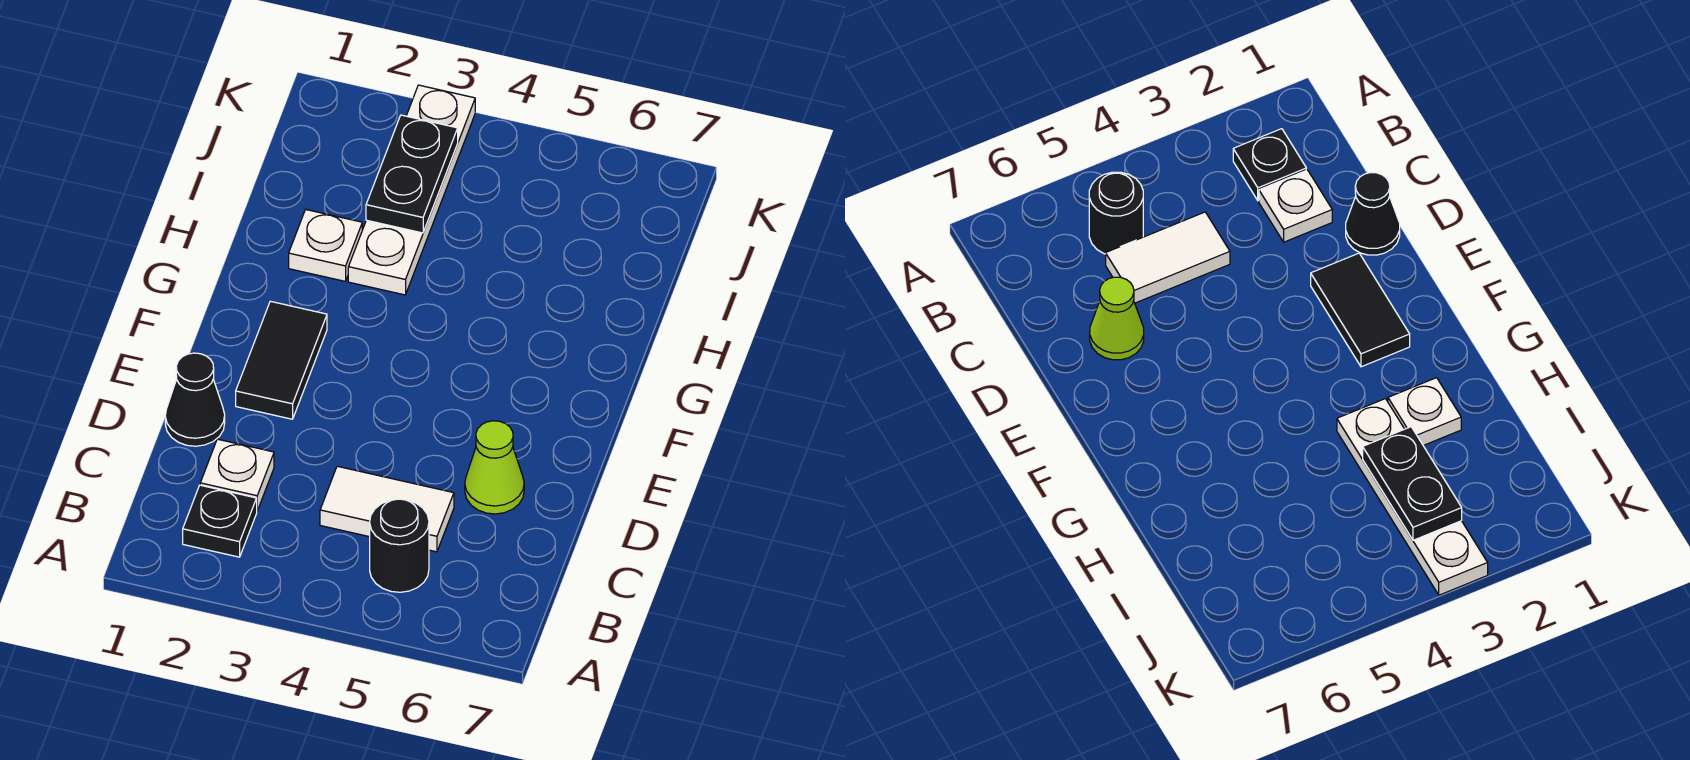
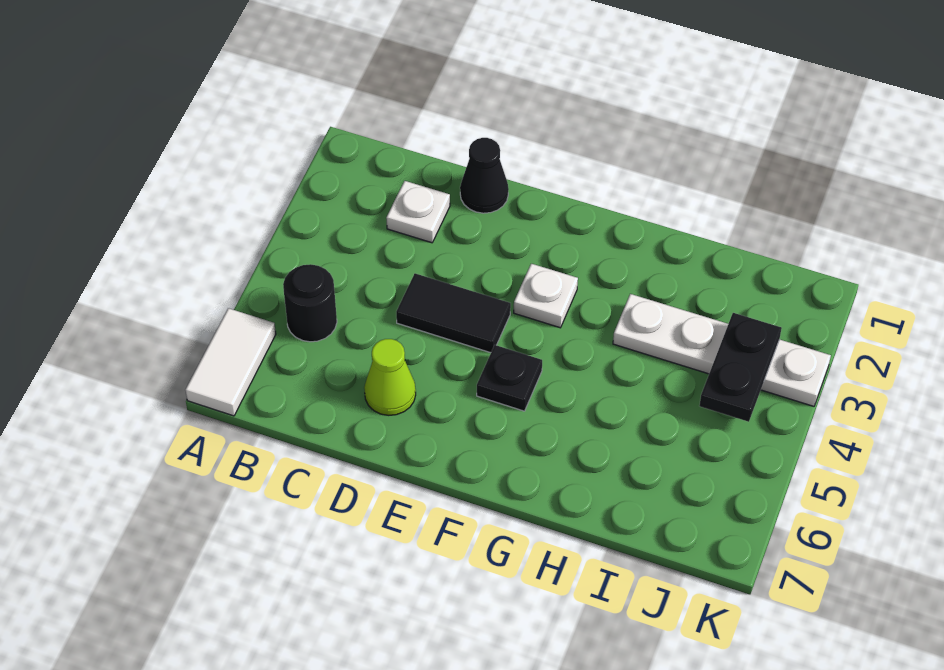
black plate B2 level 1 -> black plate F5 level 1
white tile C4:C5 level 1 -> white tile A6:A7 level 1
black tile E2:F2 level 1 -> black tile D4:E4 level 1
white plate H2 level 1 -> white plate F3 level 1
black plate I3:J3 level 2 -> black plate J3:J4 level 2

